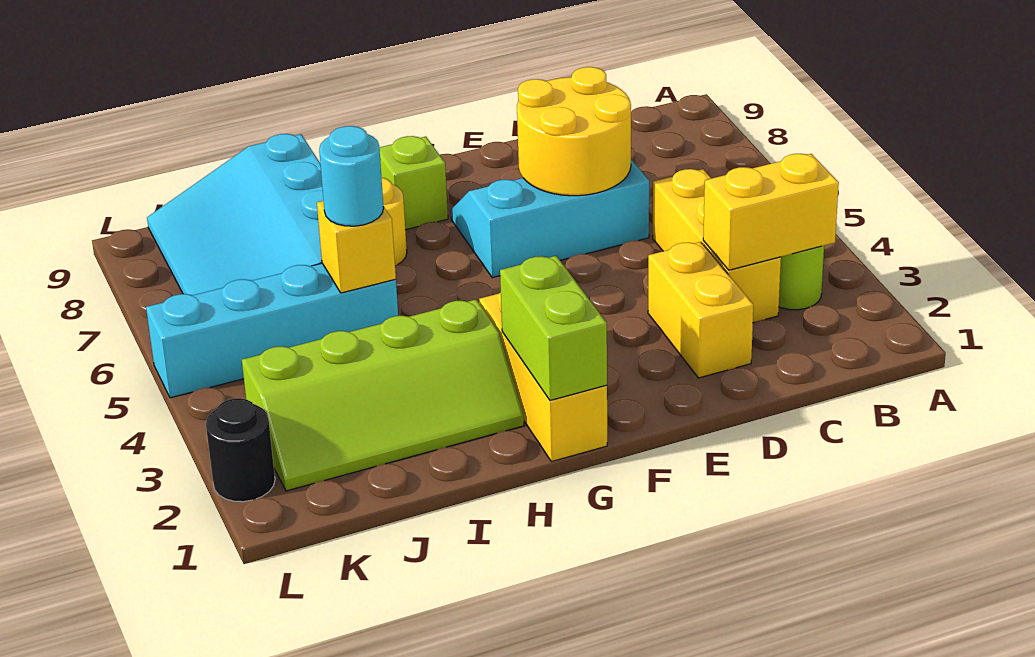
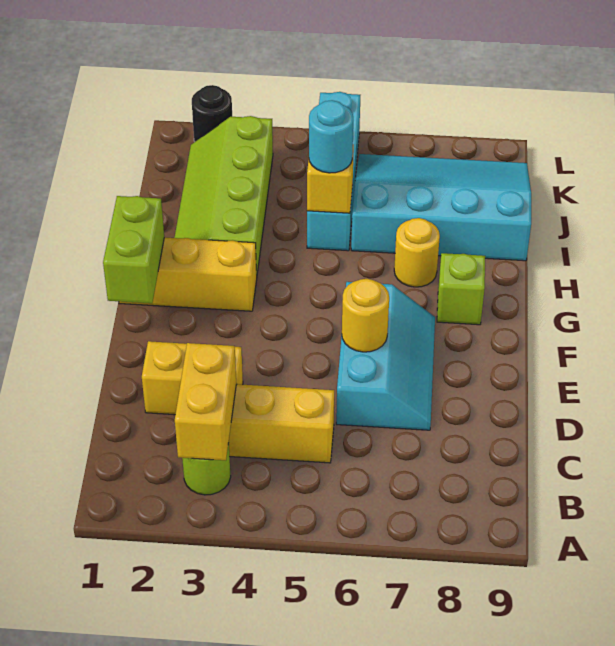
yellow round brick D6:E7 level 2 -> yellow round brick E6 level 2
lime brick G1:G2 level 2 -> lime brick F1:G1 level 2

